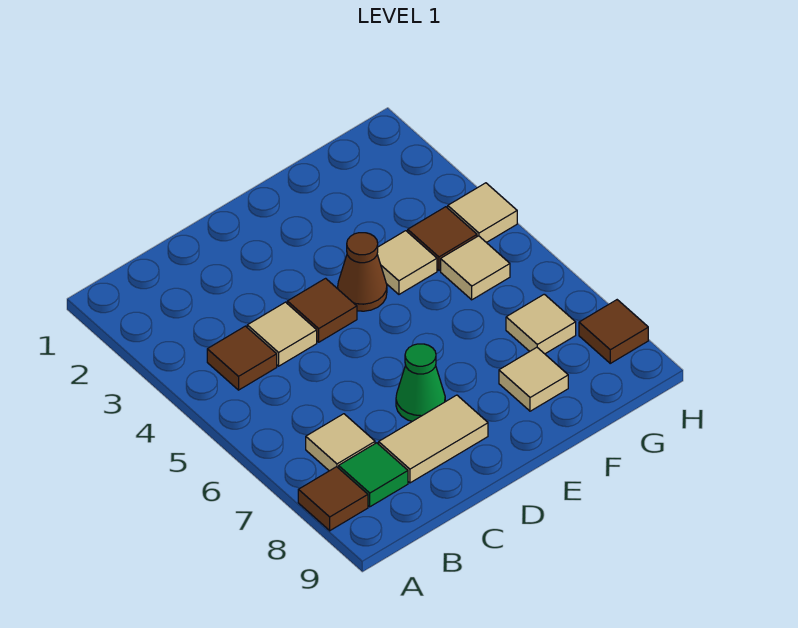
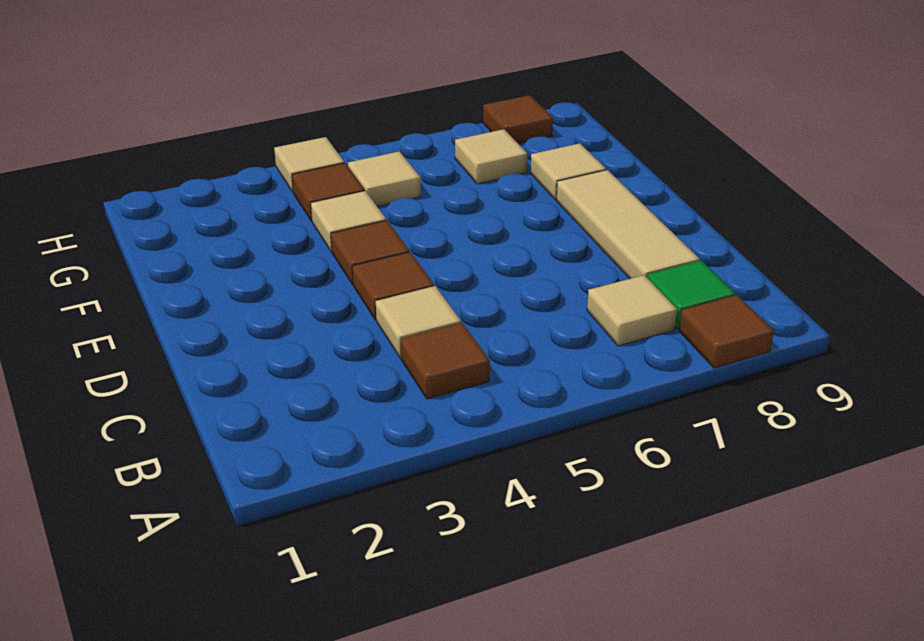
tan tile C8:D8 level 1 -> tan tile C8:E8 level 1
green cone D7 level 1 -> none
brown cone E4 level 1 -> brown tile E4 level 1

